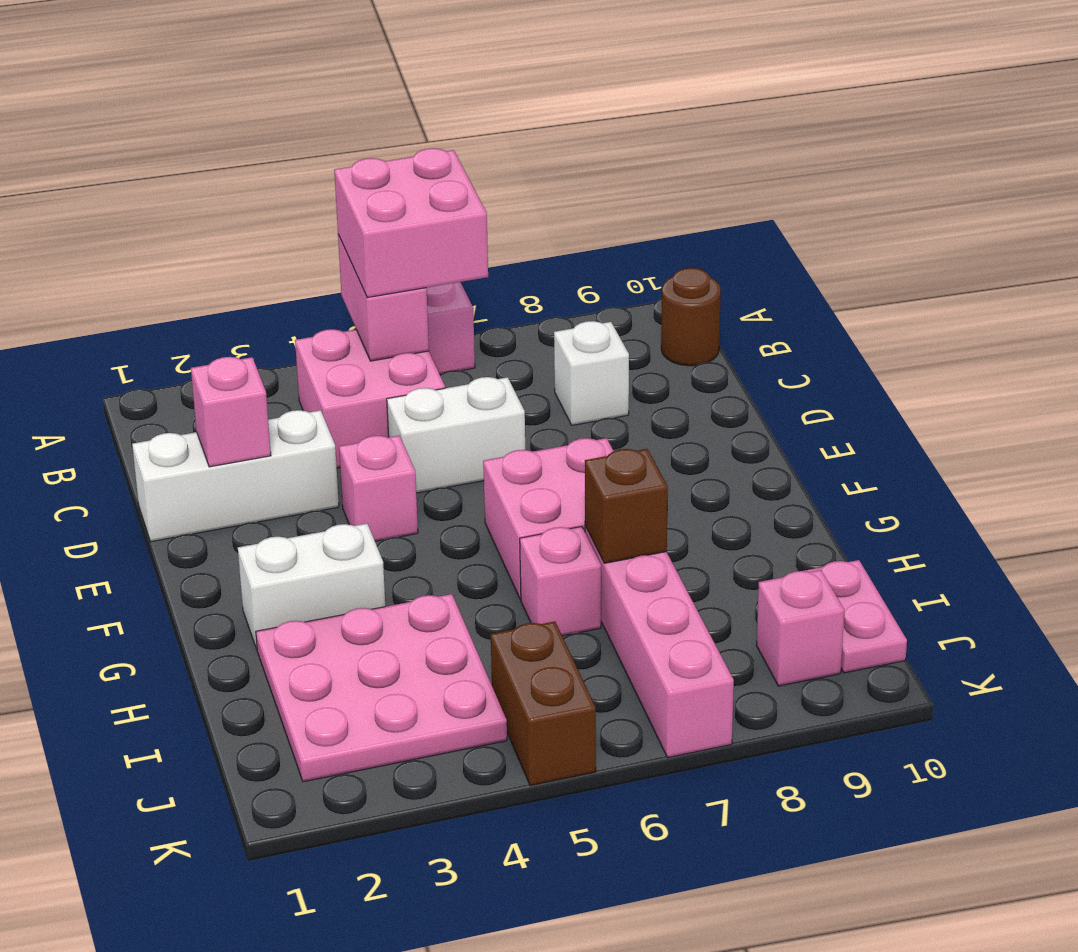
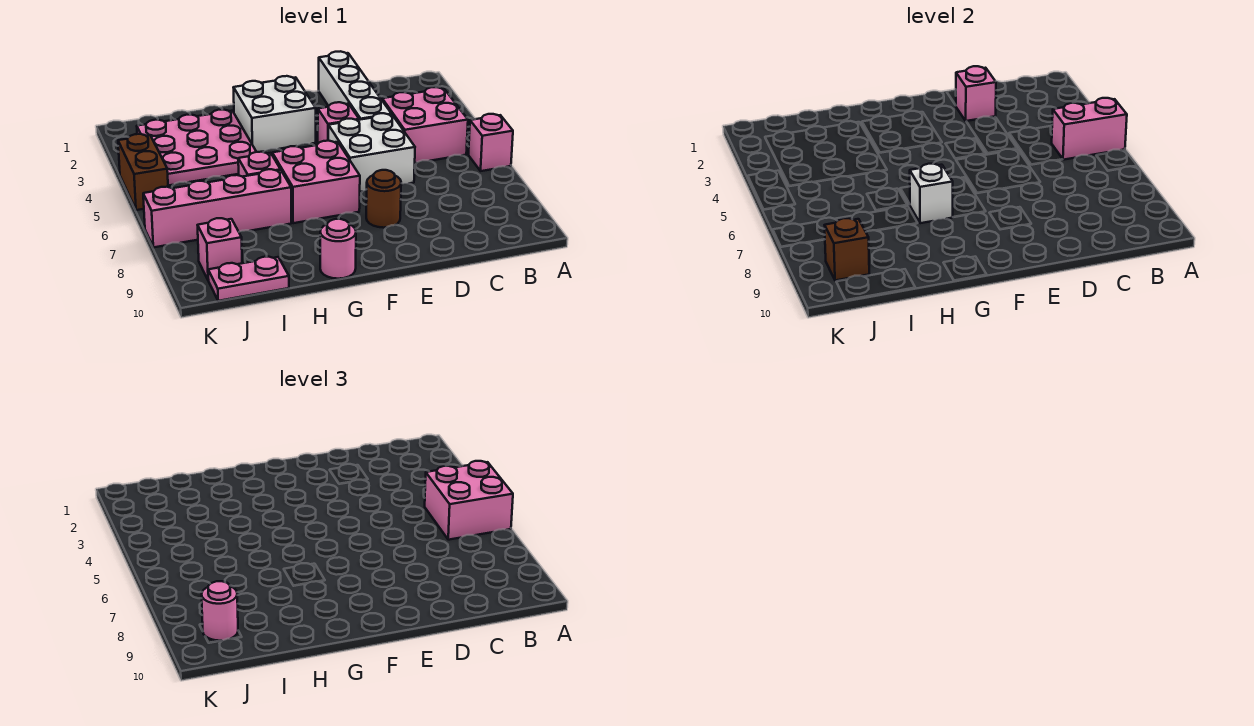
brown round brick B10 level 1 -> brown round brick E8 level 1
white brick C8 level 1 -> white brick G7 level 2
white brick D1:D3 level 1 -> white brick D1:D4 level 1
white brick D5:D6 level 1 -> white brick D5:E6 level 1
white brick G2:G3 level 1 -> white brick F2:G3 level 1
none -> pink round brick G10 level 1
brown brick H7 level 2 -> brown brick J9 level 2
brown brick J5:K5 level 1 -> brown brick K4:K5 level 1
none -> pink round brick J9 level 3

